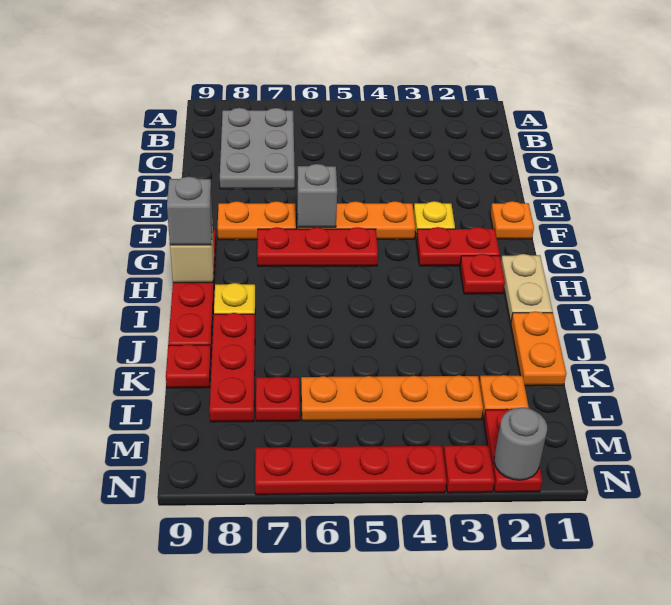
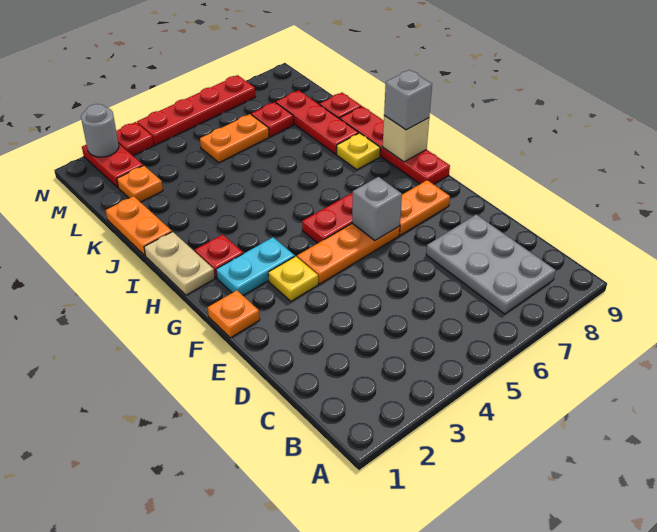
red plate G2:G3 level 1 -> cyan plate G2:G3 level 1
orange plate L3:L6 level 1 -> orange plate L5:L6 level 1

